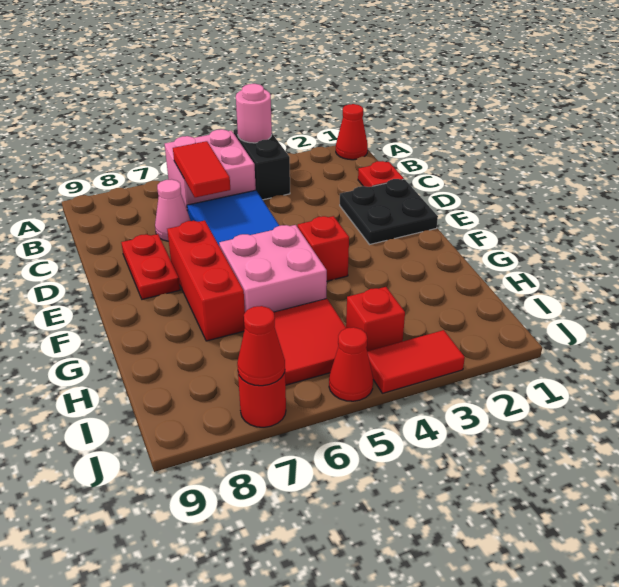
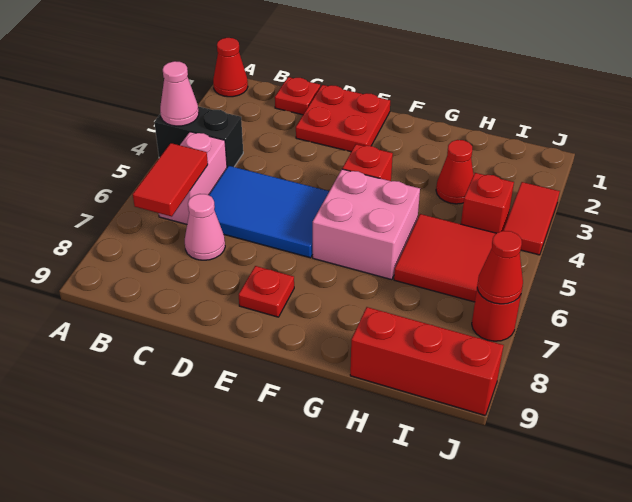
pink round brick A4 level 2 -> pink cone A4 level 2
pink brick A5:B6 level 1 -> pink brick B5:B6 level 1
red tile B6:C6 level 2 -> red tile B6:B7 level 2
black plate D1:E2 level 1 -> red plate D1:E2 level 1
red plate D8:E8 level 1 -> red plate E8 level 1
red brick E7:G7 level 1 -> red brick H9:J9 level 1
red cone J5 level 1 -> red cone H3 level 1

